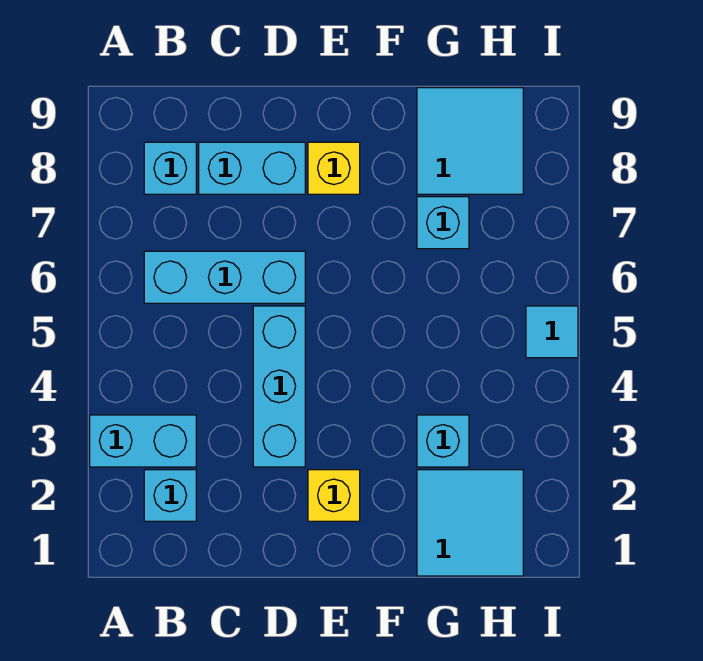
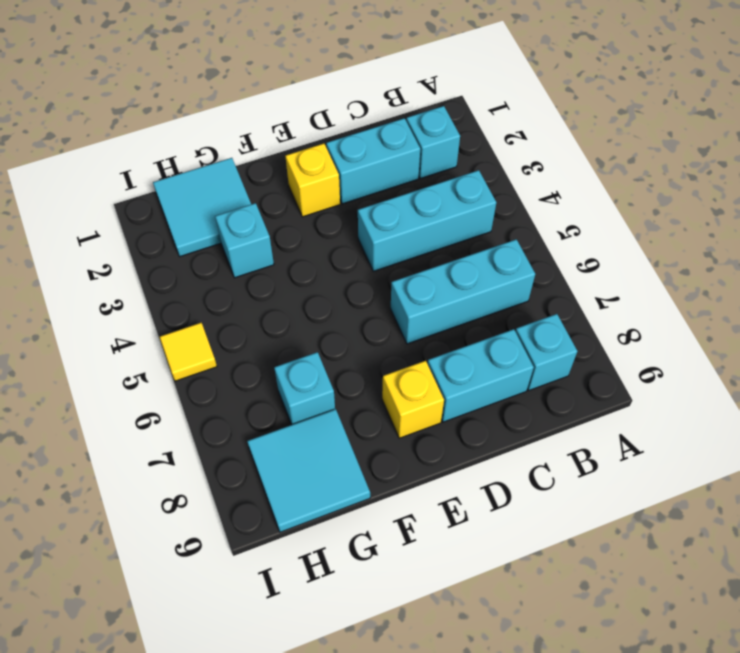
cyan brick A3:B3 level 1 -> cyan brick C2:D2 level 1
cyan brick D3:D5 level 1 -> cyan brick B4:D4 level 1
cyan tile I5 level 1 -> yellow tile I5 level 1

